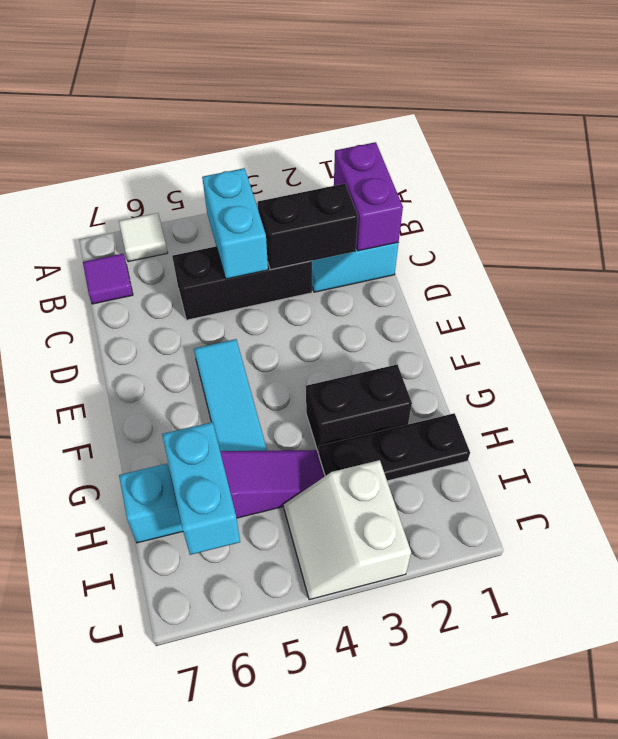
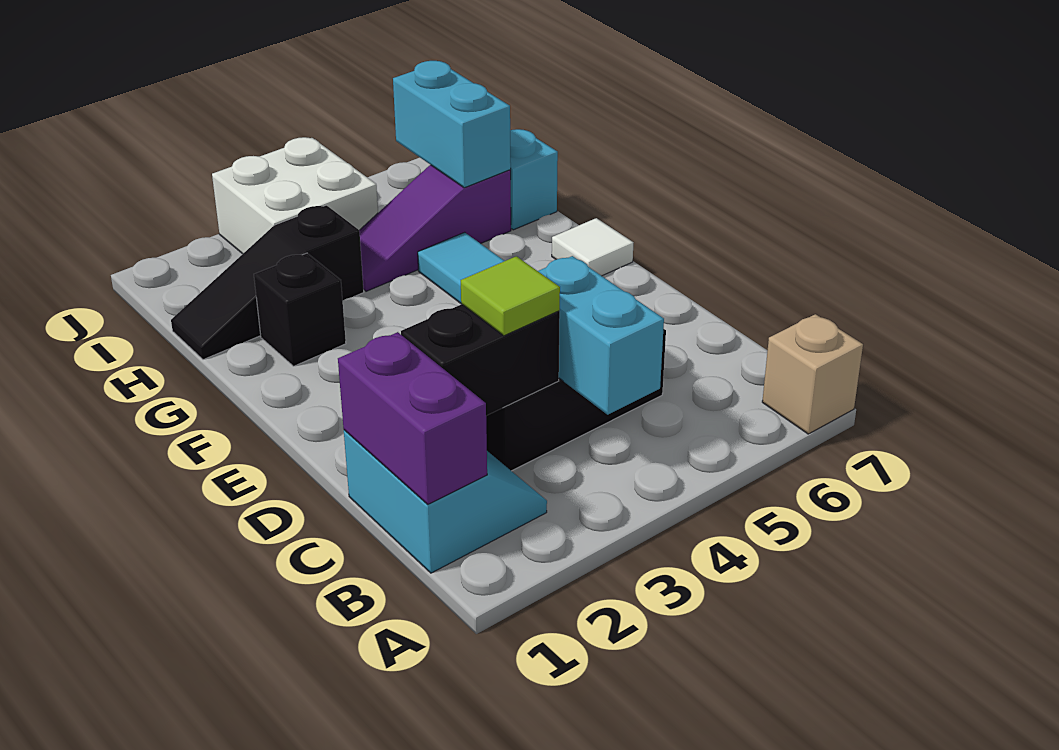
white tile A6 level 1 -> white tile F7 level 1
none -> tan brick A7 level 1
purple tile B7 level 1 -> none
none -> lime tile C3 level 3
black brick G2:G3 level 1 -> black brick G2 level 1
black plate H1:H3 level 1 -> black slope H1:H3 level 1 top 3
white slope I3:J4 level 1 top 3 -> white brick I3:J4 level 1

